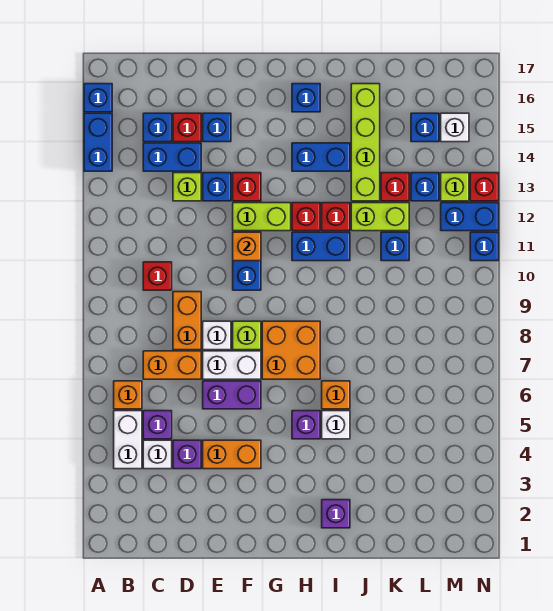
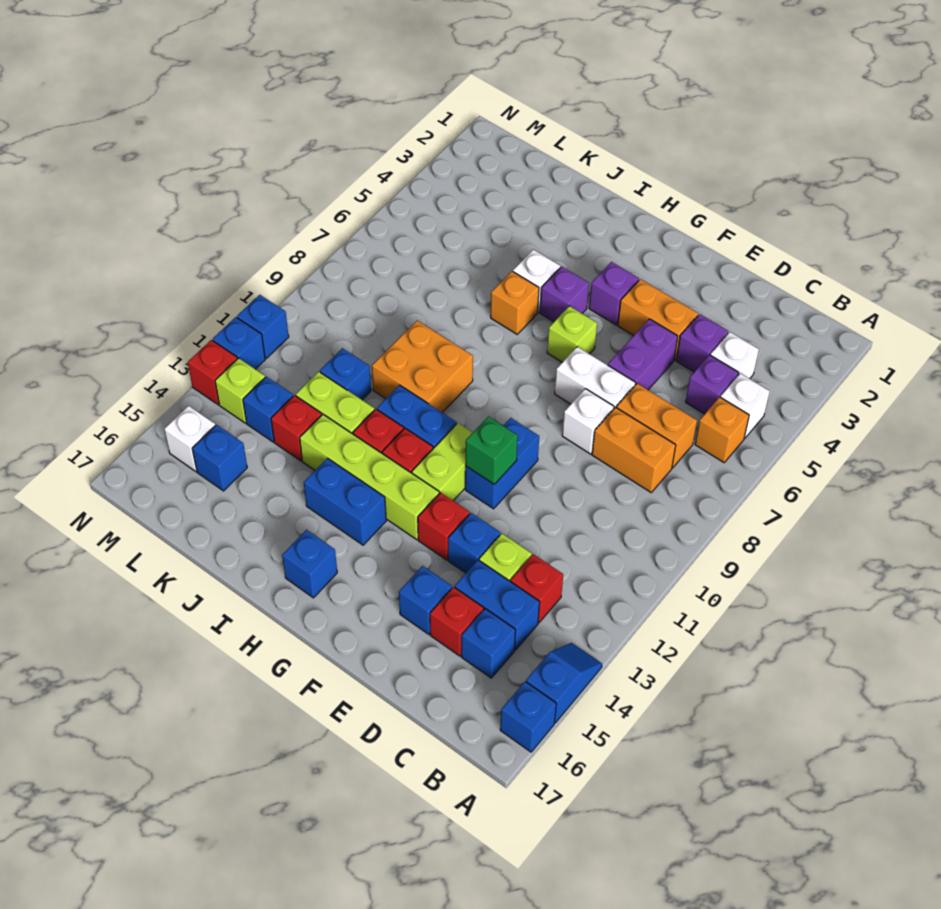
blue brick A14:A15 level 1 -> blue slope A14:A15 level 1 top 15
white brick B4:B5 level 1 -> white brick B5 level 1
red brick C10 level 1 -> red brick C13 level 1
orange brick D8:D9 level 1 -> orange brick C8:D8 level 1
purple brick E6:F6 level 1 -> purple brick E5:E6 level 1
lime brick F8 level 1 -> lime brick G6 level 1
orange brick F11 level 2 -> green brick F11 level 2
lime brick F12:G12 level 1 -> lime brick G11:G12 level 1
orange brick G7:H8 level 1 -> orange brick I9:J10 level 1
purple brick I2 level 1 -> purple brick G4 level 1
lime brick J13:J16 level 1 -> lime brick G13:J13 level 1
blue brick M12:N12 level 1 -> blue brick N12 level 1

